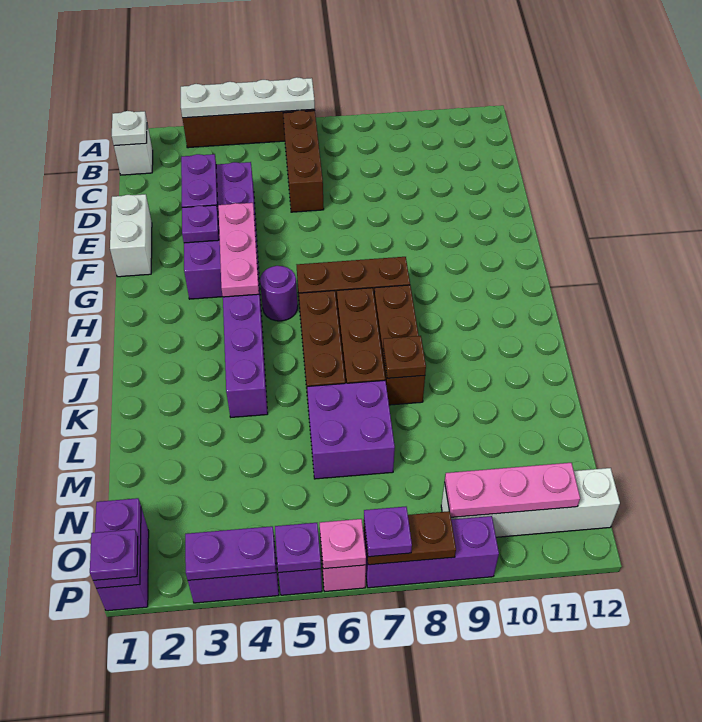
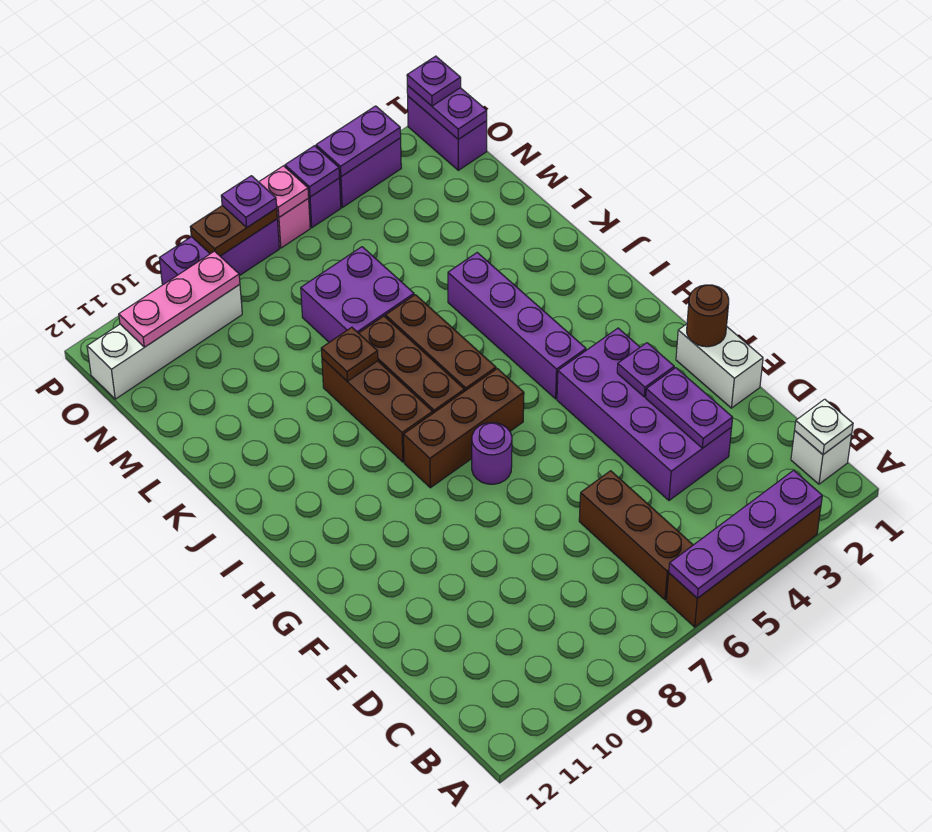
white plate A3:A6 level 2 -> purple plate A3:A6 level 2
none -> brown round brick F1 level 2
pink plate F4:H4 level 2 -> none
purple round brick H5 level 1 -> purple round brick G7 level 1

